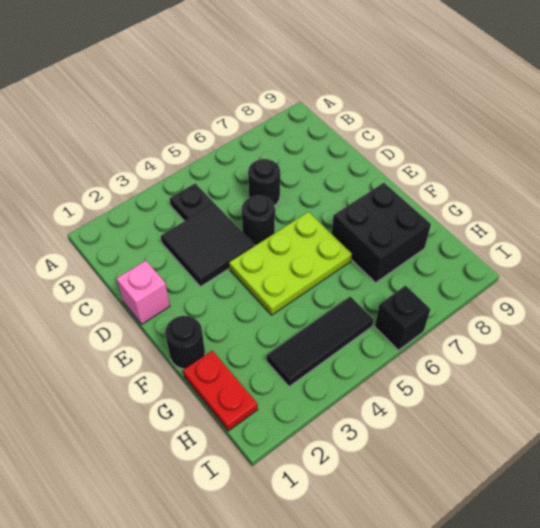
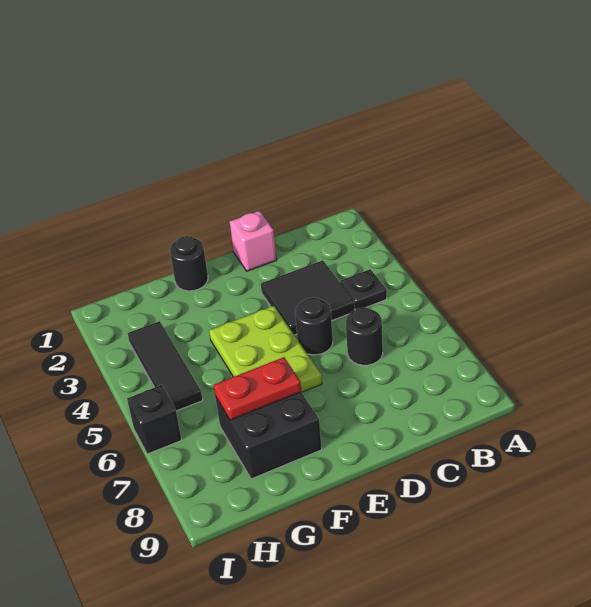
red plate G1:H1 level 1 -> red plate F7:G7 level 2

